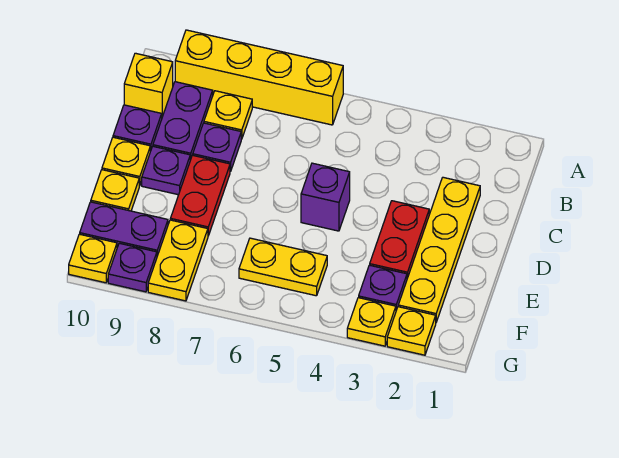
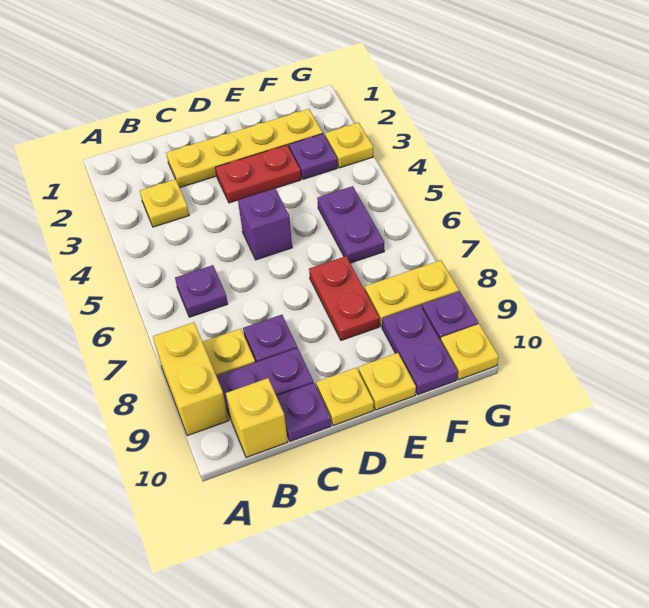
yellow brick A6:A9 level 1 -> yellow brick A8:A9 level 1
red plate D8:E8 level 1 -> red plate E7:E8 level 1
purple plate D9 level 1 -> purple plate B6 level 1
yellow plate F5:F6 level 1 -> purple plate F5:F6 level 1
yellow plate G2 level 1 -> yellow plate B3 level 1

